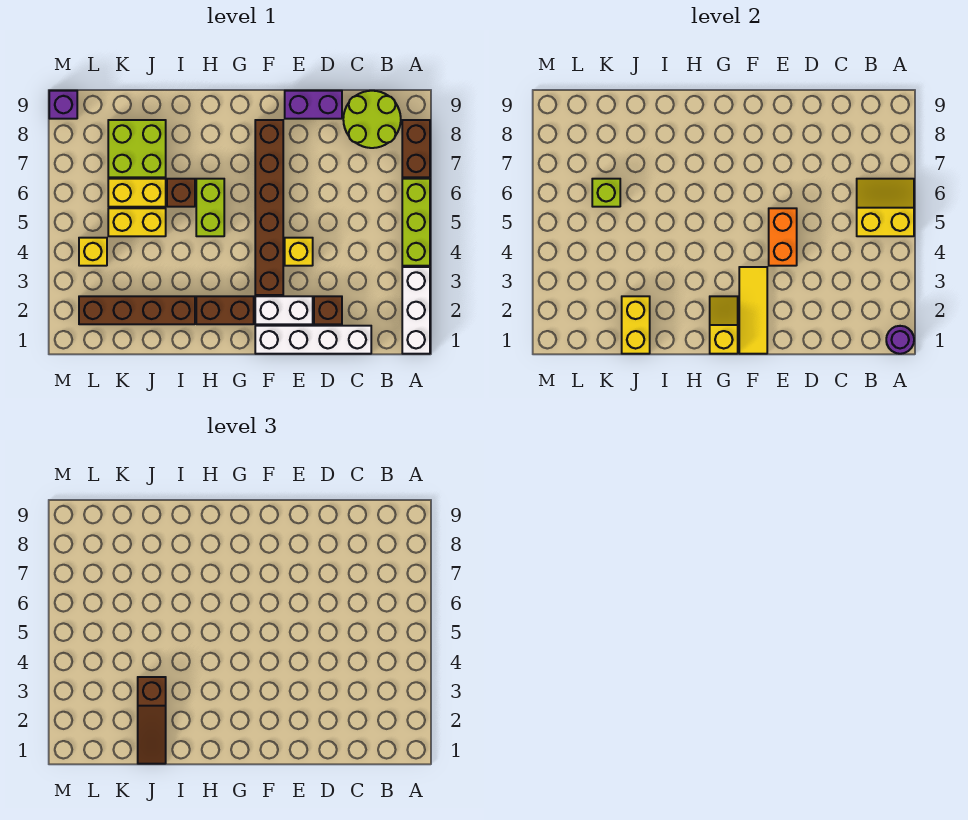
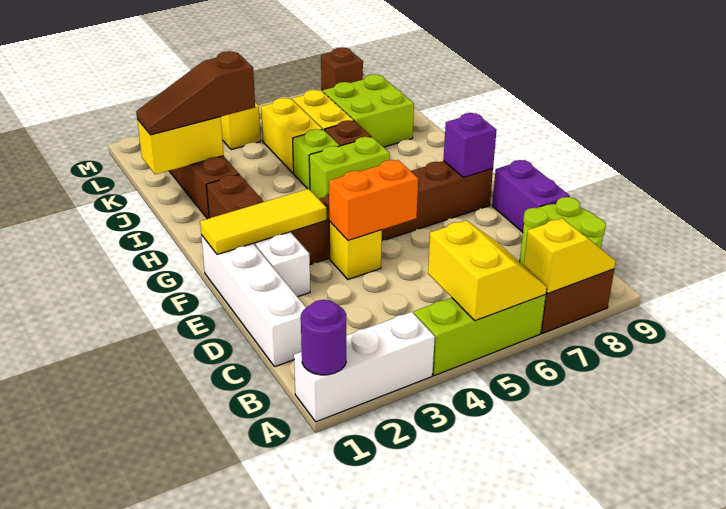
brown brick D2 level 1 -> brown brick M8 level 1
yellow slope G1:G2 level 2 top 1 -> yellow slope A7:A8 level 2 top 7
lime brick K6 level 2 -> lime brick I5 level 1
purple brick M9 level 1 -> purple brick F8 level 2

